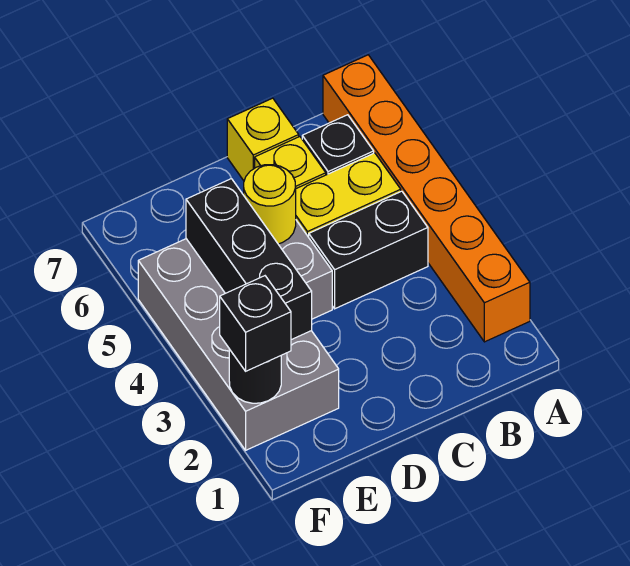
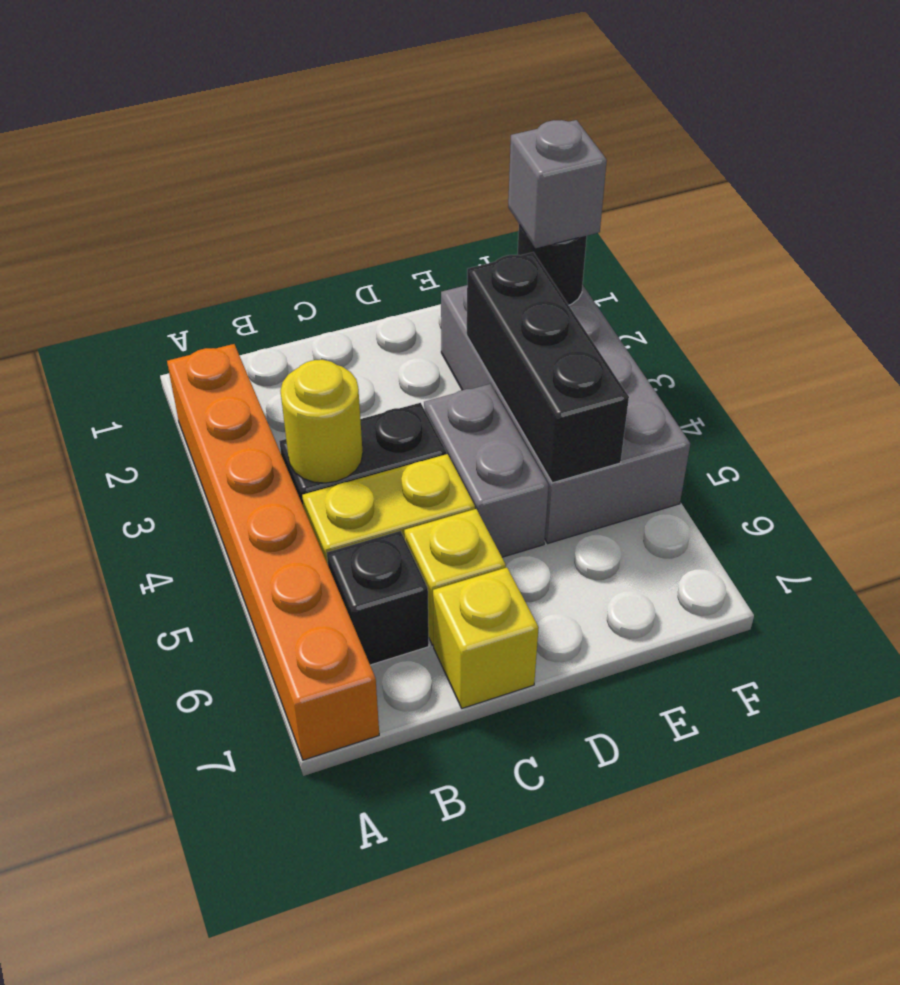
yellow round brick D5 level 2 -> yellow round brick B4 level 2
black brick F2 level 3 -> grey brick F2 level 3

